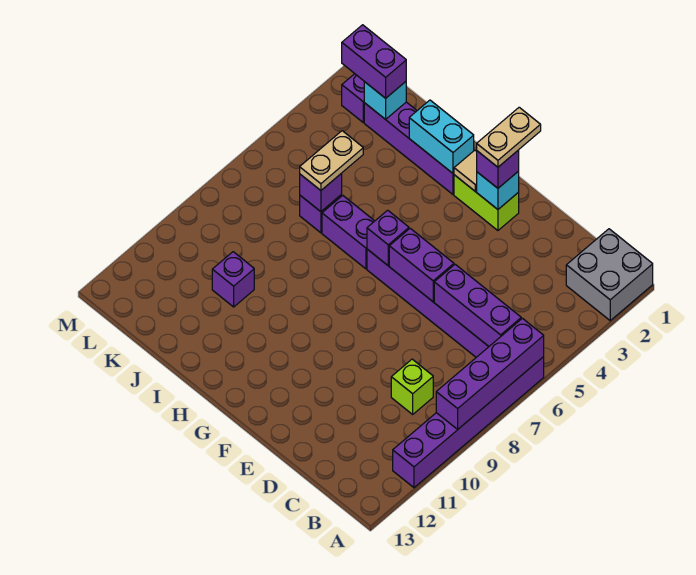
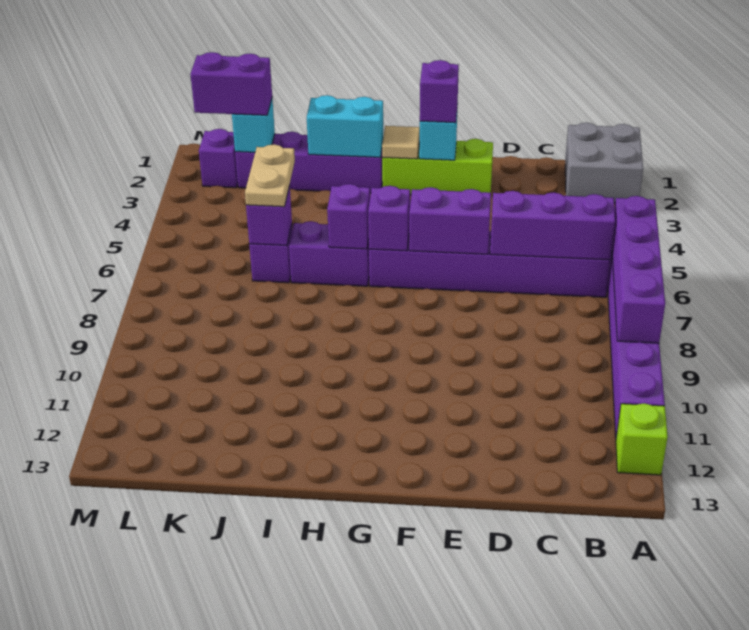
lime brick C9 level 1 -> lime brick A12 level 1
tan plate F1:F2 level 4 -> none
lime brick F2:G2 level 1 -> lime brick E2:G2 level 1
purple brick J10 level 1 -> purple brick H6 level 2

